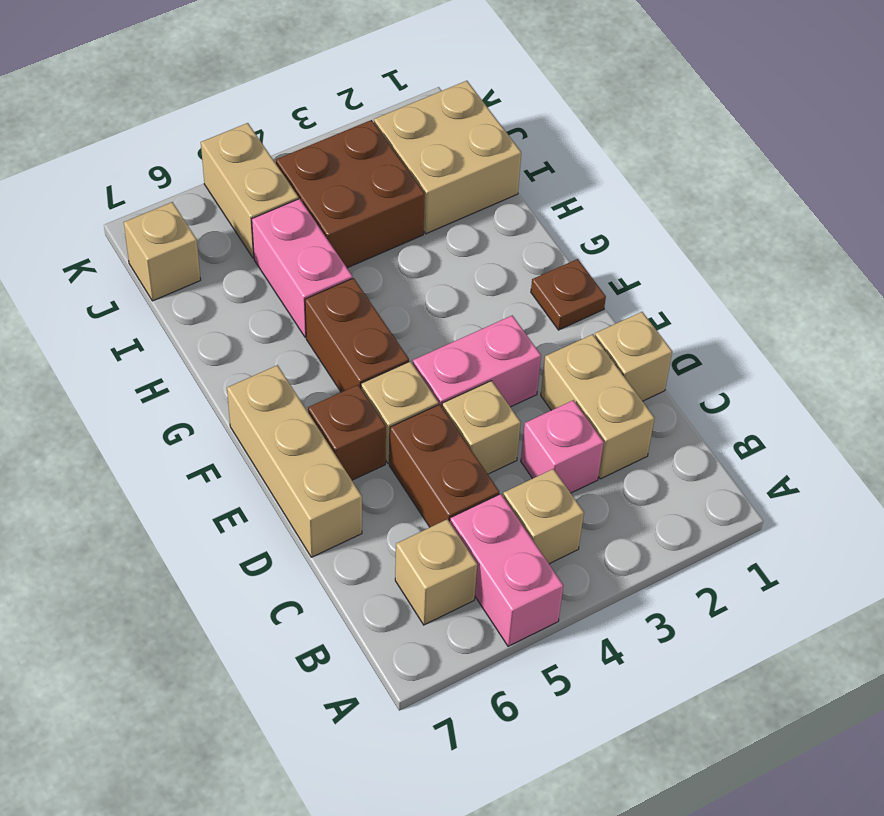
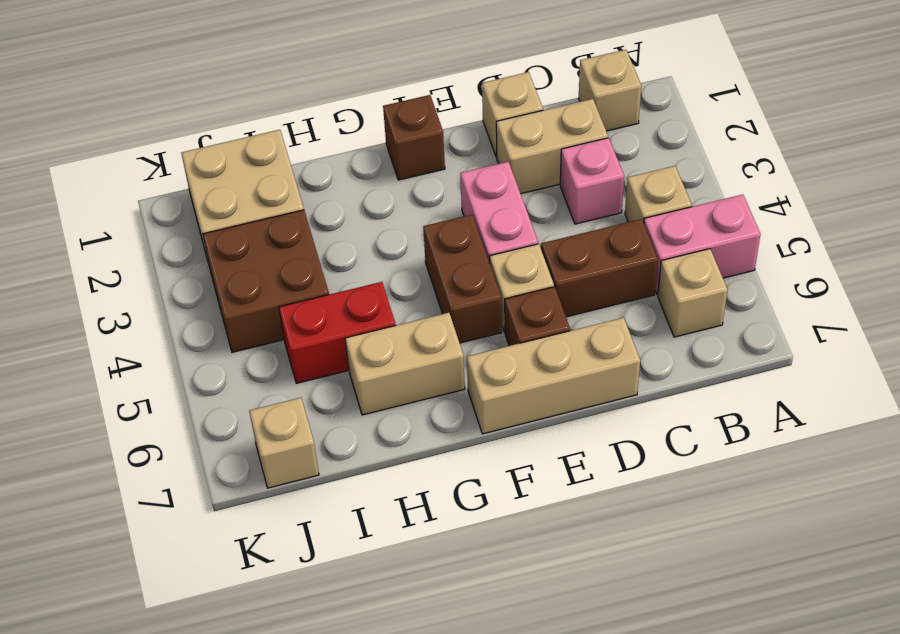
tan brick D4 level 1 -> tan brick B1 level 1
brown plate F1 level 1 -> brown brick F1 level 1
brown brick F5:G5 level 1 -> brown brick F4:F5 level 1
pink brick H5:I5 level 1 -> red brick H5:I5 level 1
tan brick J5:K5 level 1 -> tan brick G6:H6 level 1

